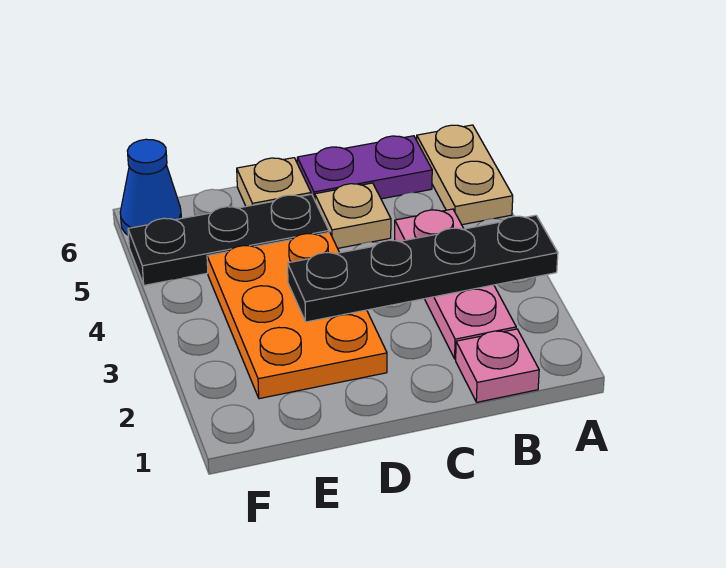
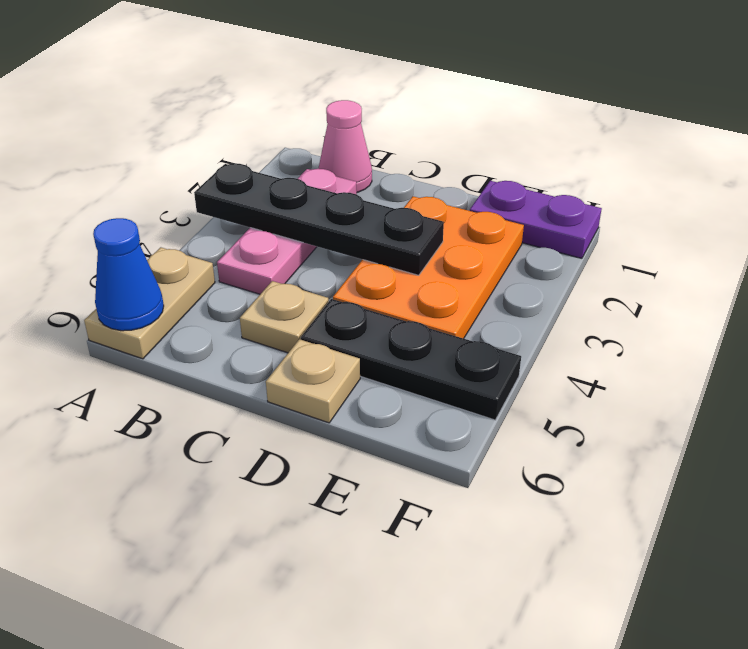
pink plate B1 level 1 -> pink cone B1 level 1
purple plate B6:C6 level 1 -> purple plate E1:F1 level 1
blue cone F6 level 1 -> blue cone A6 level 2

